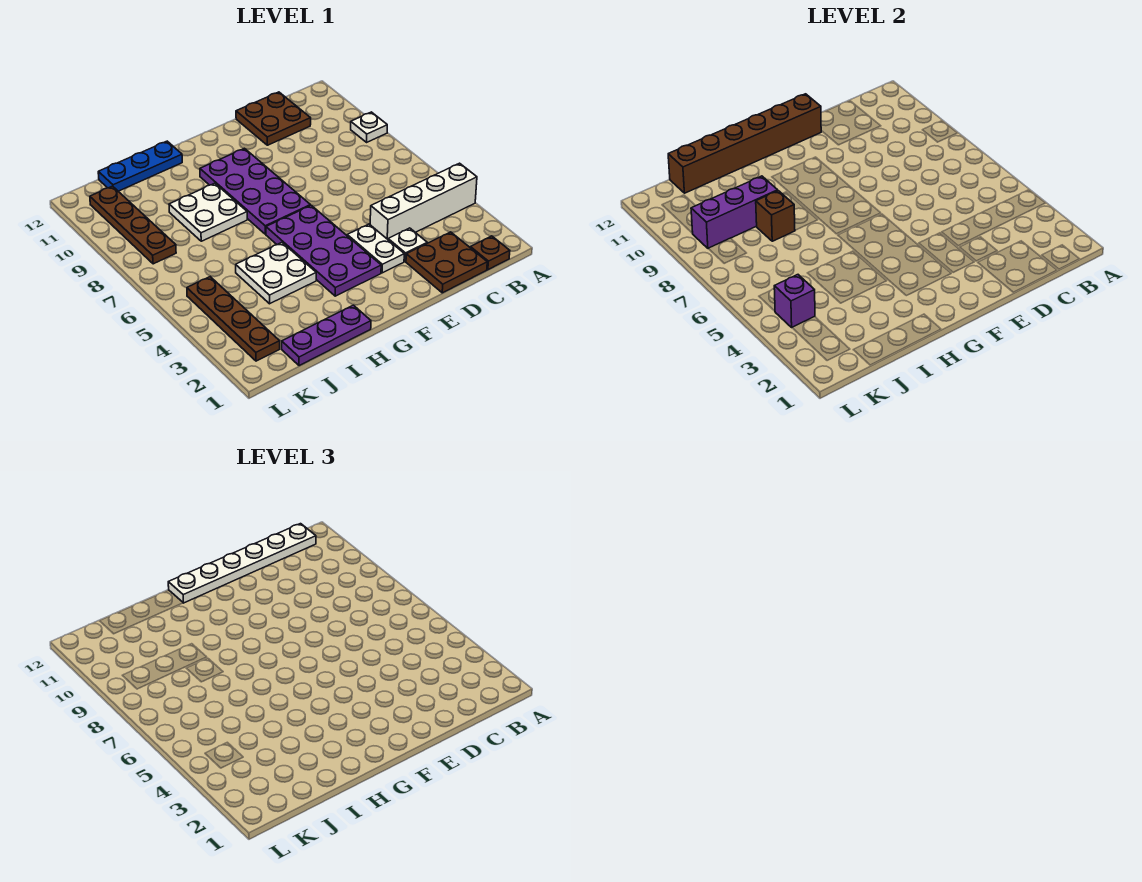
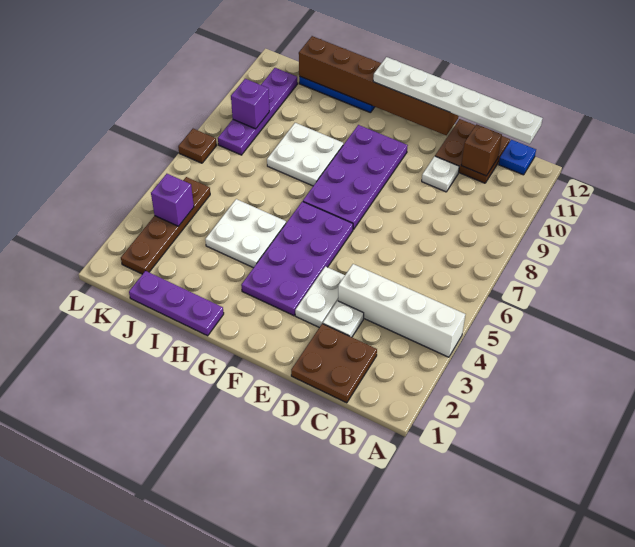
white plate A9 level 1 -> white plate D10 level 1
brown plate B1 level 1 -> brown plate L7 level 1
none -> blue plate B12 level 1
brown brick I8 level 2 -> brown brick C11 level 2
purple brick I9:K9 level 2 -> purple brick K9 level 2
brown plate K8:K11 level 1 -> purple plate K8:K11 level 1

